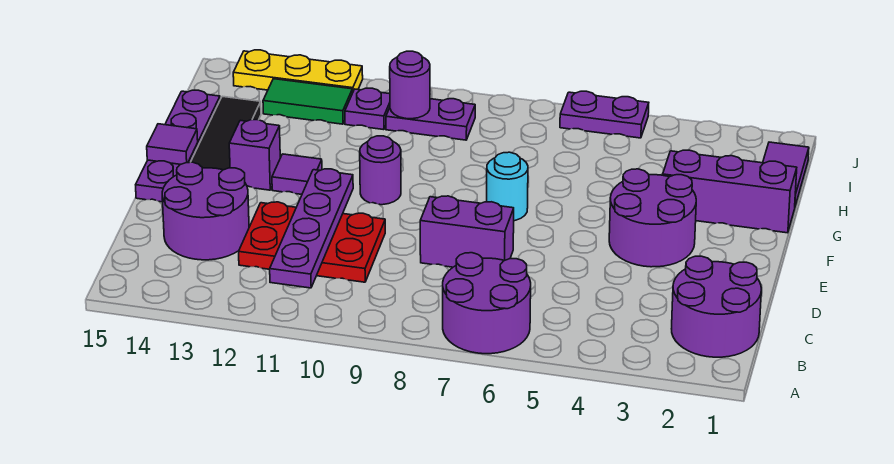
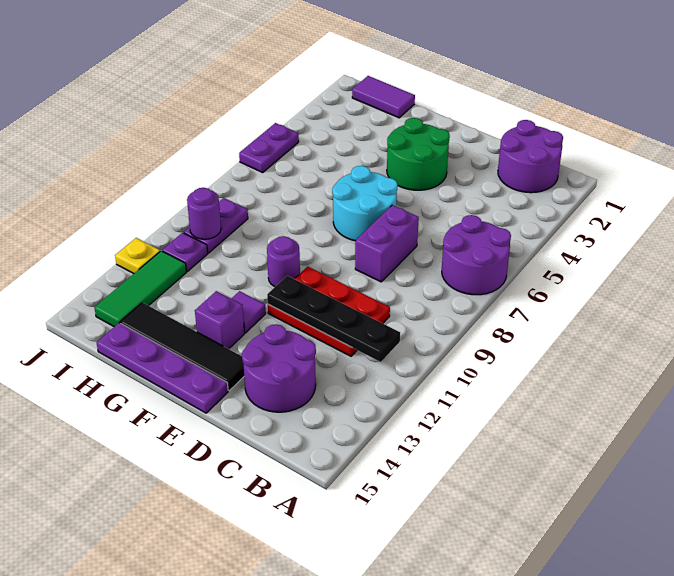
purple plate B11:E11 level 2 -> black plate B11:E11 level 2
red plate C10:D12 level 1 -> red plate C10:E11 level 1
purple round brick E3:F4 level 1 -> green round brick E3:F4 level 1
cyan round brick F7 level 1 -> cyan round brick E6:F7 level 1
purple tile F15 level 2 -> none
purple brick G1:G3 level 1 -> none
green tile I12:I13 level 1 -> green tile I12:I14 level 1
yellow plate J12:J14 level 1 -> yellow plate J12 level 1

